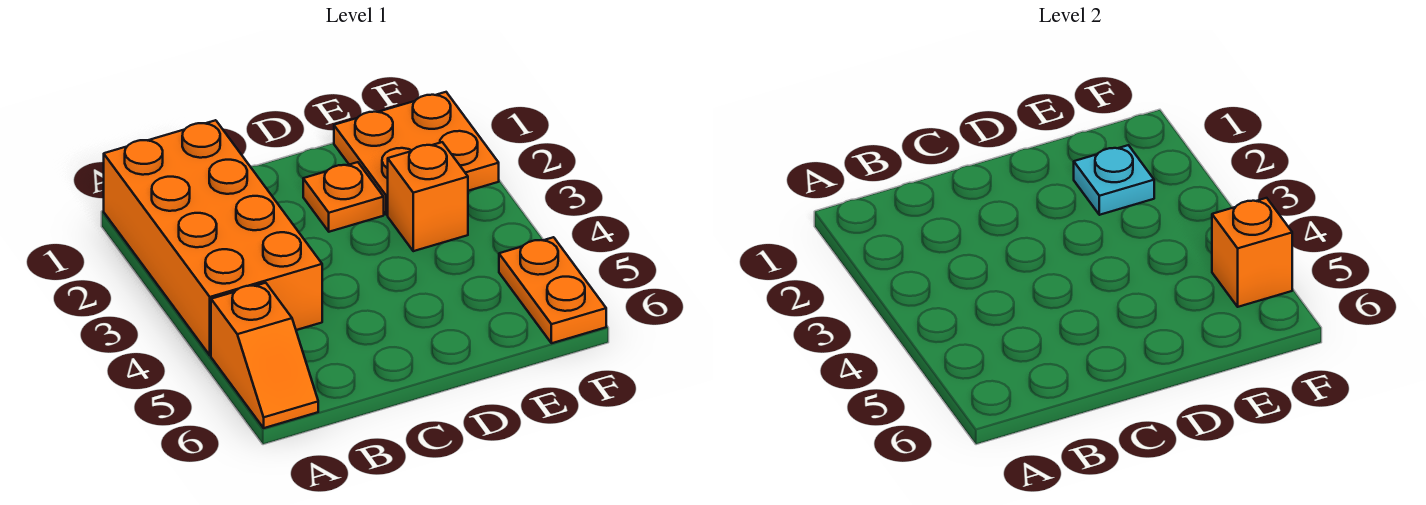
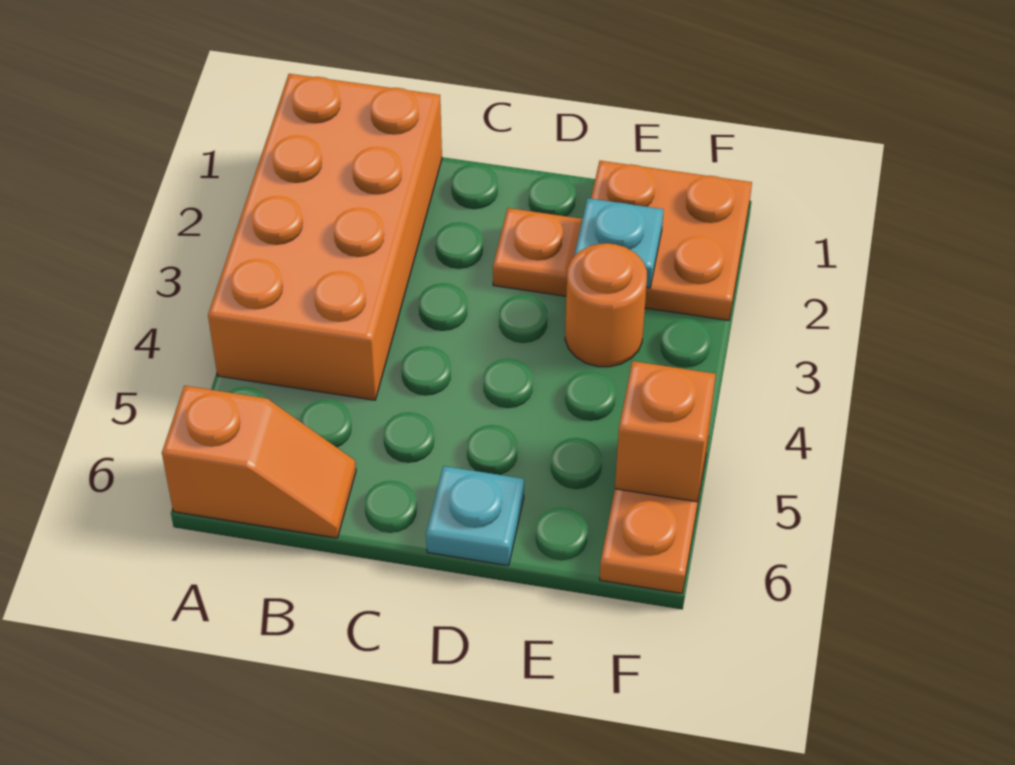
orange slope A5:A6 level 1 top 5 -> orange slope A6:B6 level 1 top A
none -> cyan plate D6 level 1
orange brick E3 level 1 -> orange round brick E3 level 1

